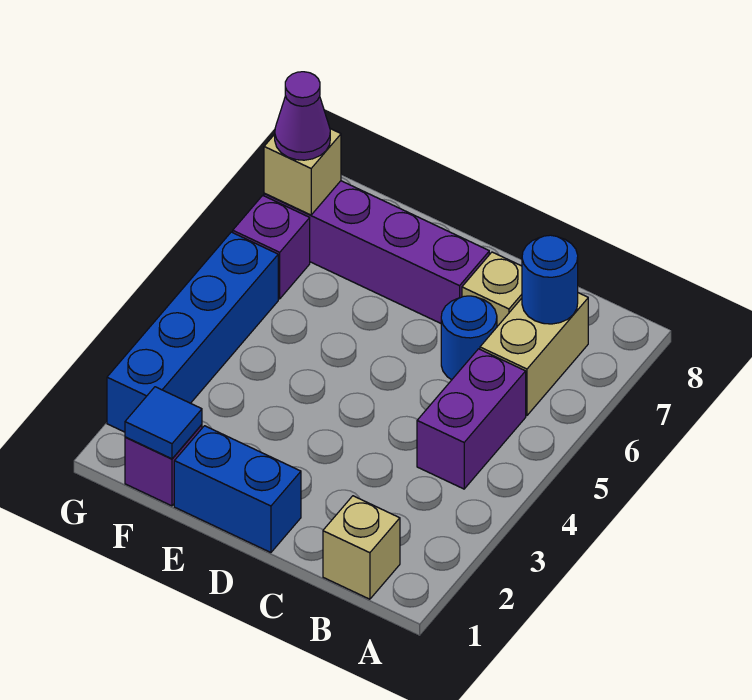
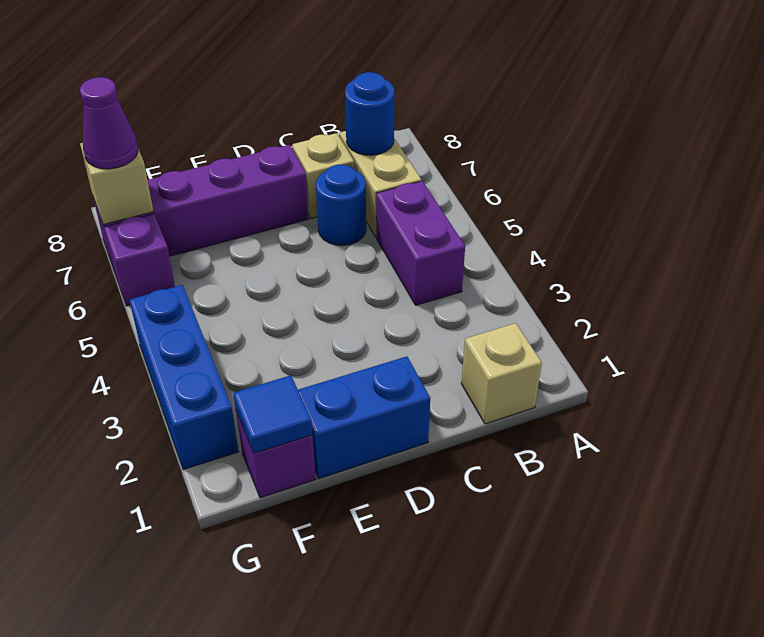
blue brick G2:G5 level 1 -> blue brick G2:G4 level 1

